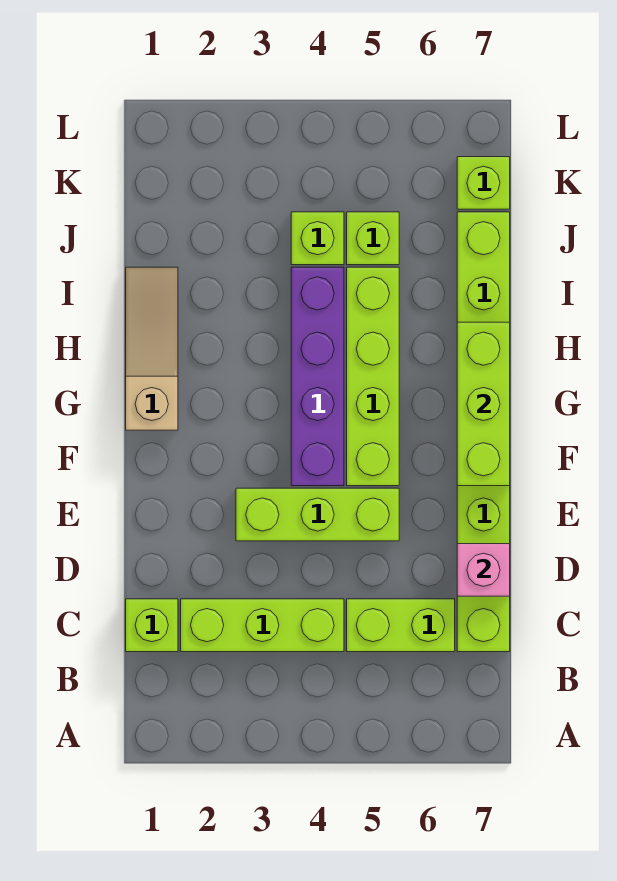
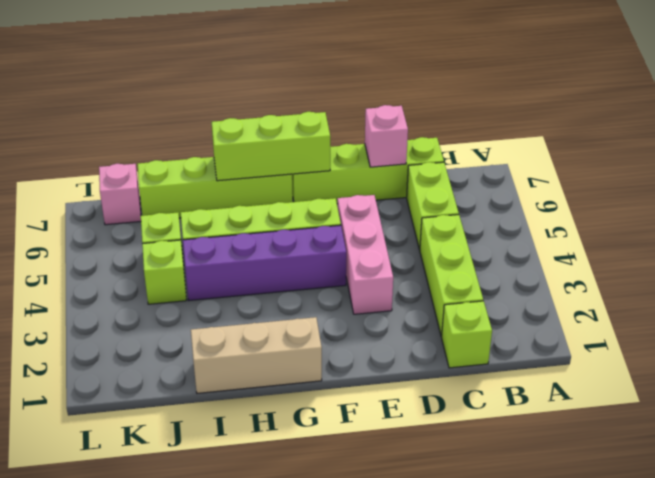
lime brick E3:E5 level 1 -> pink brick E3:E5 level 1
tan slope G1:I1 level 1 top G -> tan brick G1:I1 level 1
lime brick K7 level 1 -> pink brick K7 level 1

